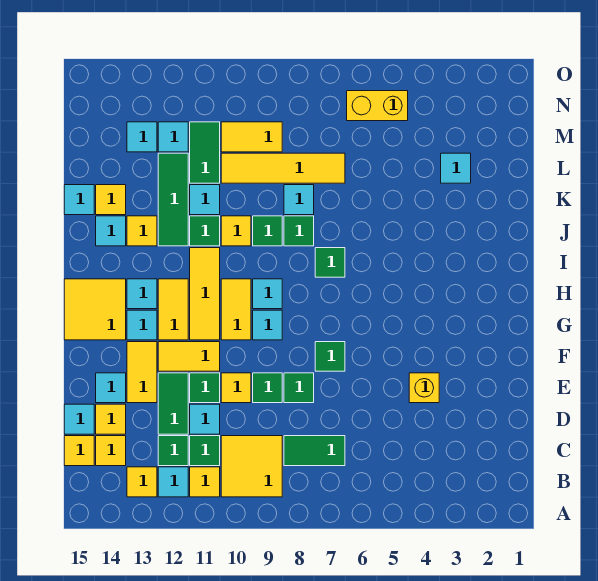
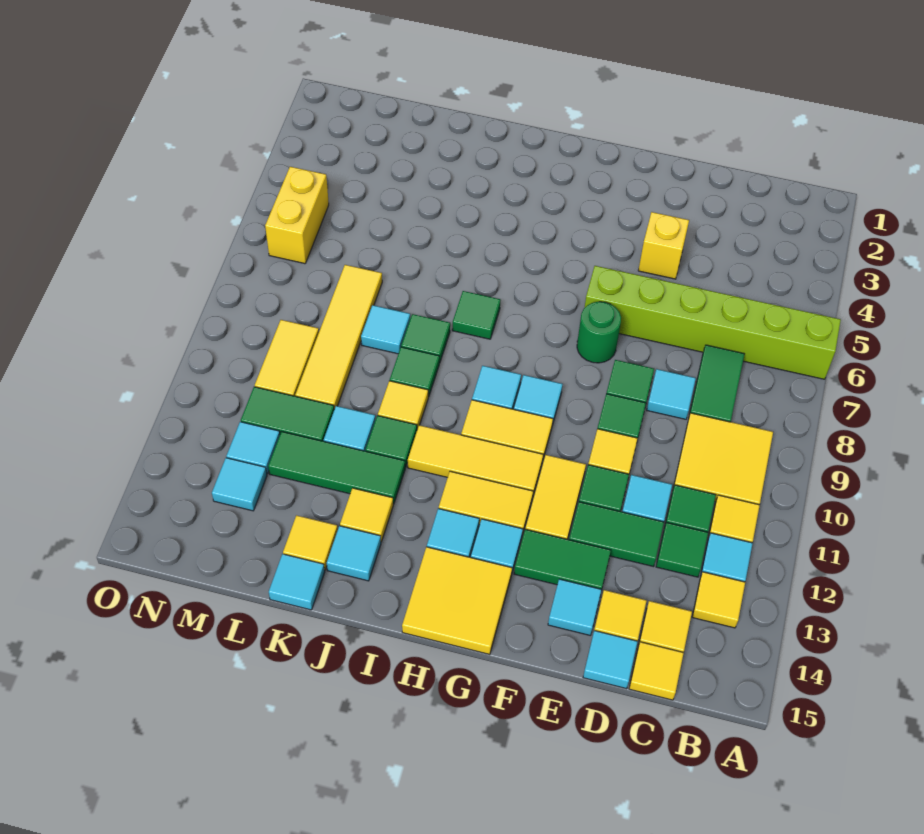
none -> lime brick A6:F6 level 1
yellow tile E13:F13 level 1 -> green tile E13:F13 level 1
green tile F7 level 1 -> green round brick F7 level 1
cyan tile L3 level 1 -> cyan tile D8 level 1

